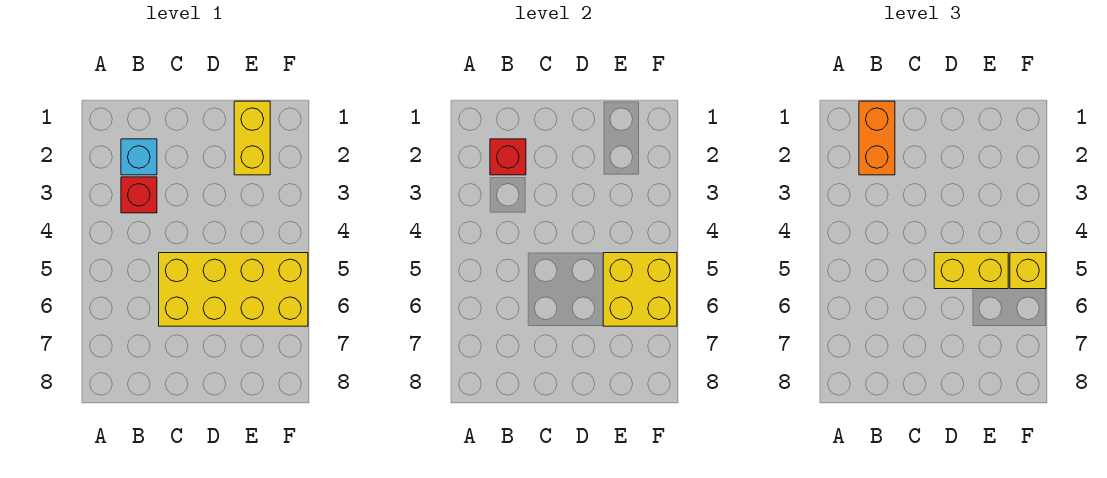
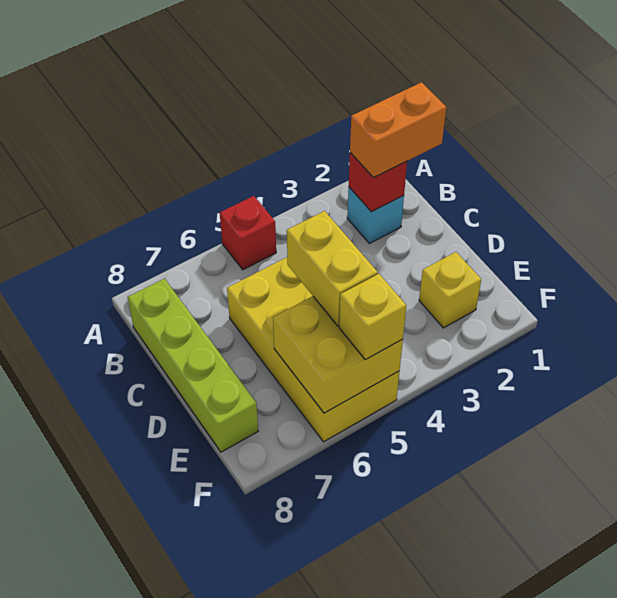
red brick B3 level 1 -> red brick A5 level 1
none -> lime brick B8:E8 level 1
yellow brick E1:E2 level 1 -> yellow brick E2 level 1

